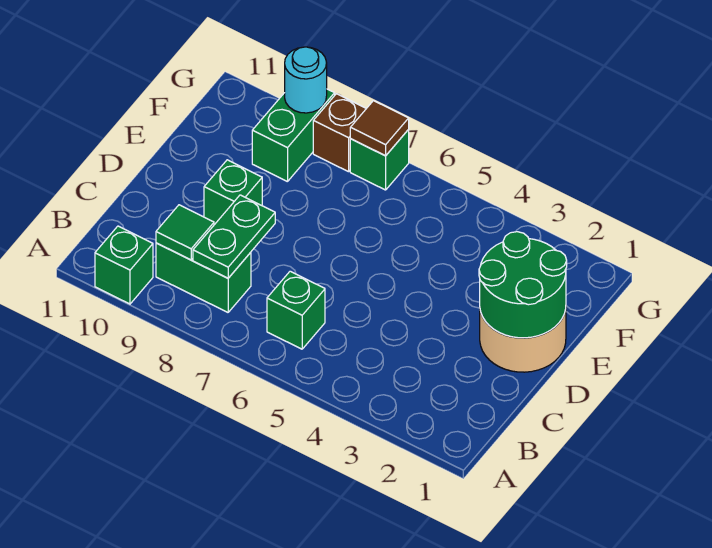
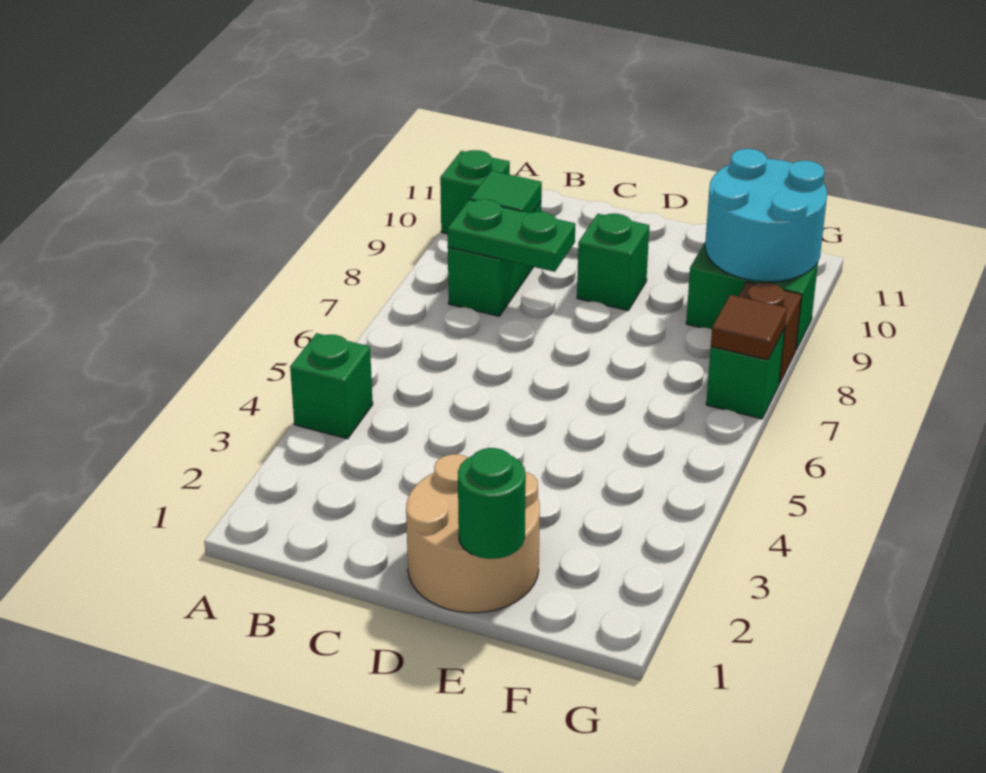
green brick B6 level 1 -> green brick A4 level 1
green round brick D1:E2 level 2 -> green round brick E1 level 2
cyan round brick G9 level 2 -> cyan round brick F9:G10 level 2

